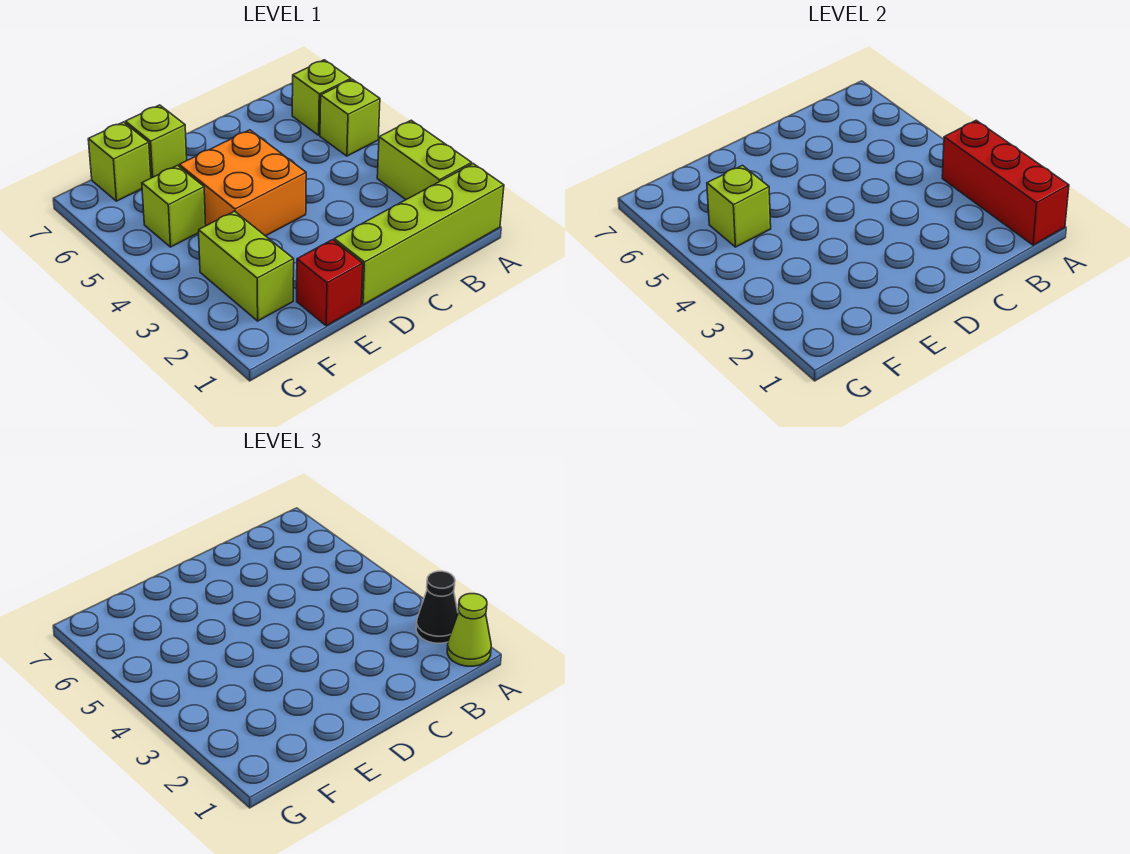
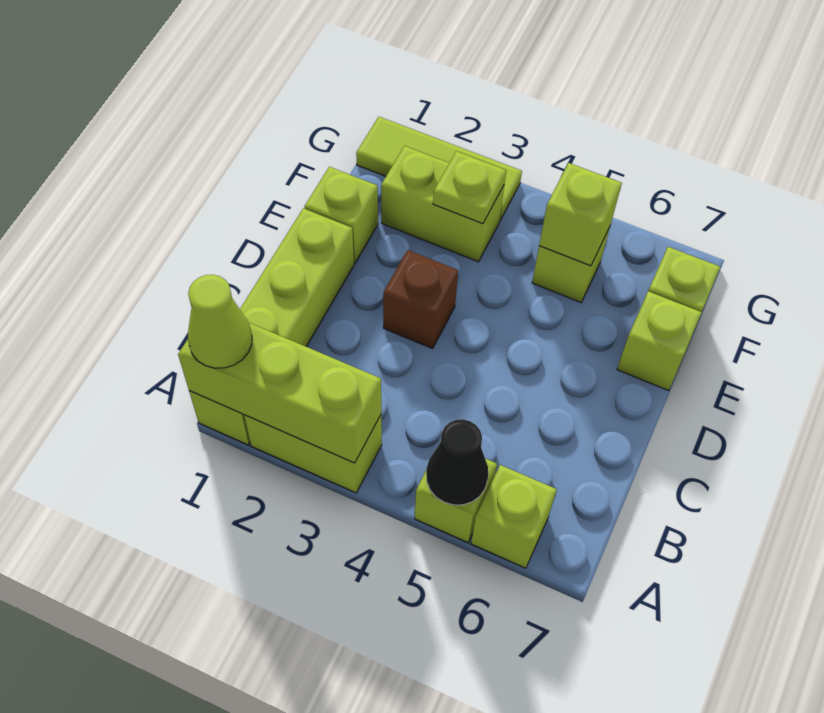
red brick A1:A3 level 2 -> lime brick A1:A3 level 2
black cone A2 level 3 -> black cone A5 level 2
none -> brown brick D3 level 1
orange brick D4:E5 level 1 -> none
red brick E1 level 1 -> lime brick E1 level 1
none -> lime plate F3 level 2
none -> lime tile G1:G3 level 1

